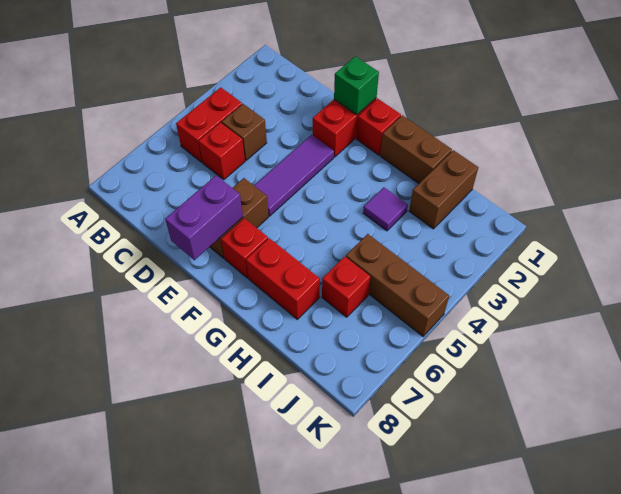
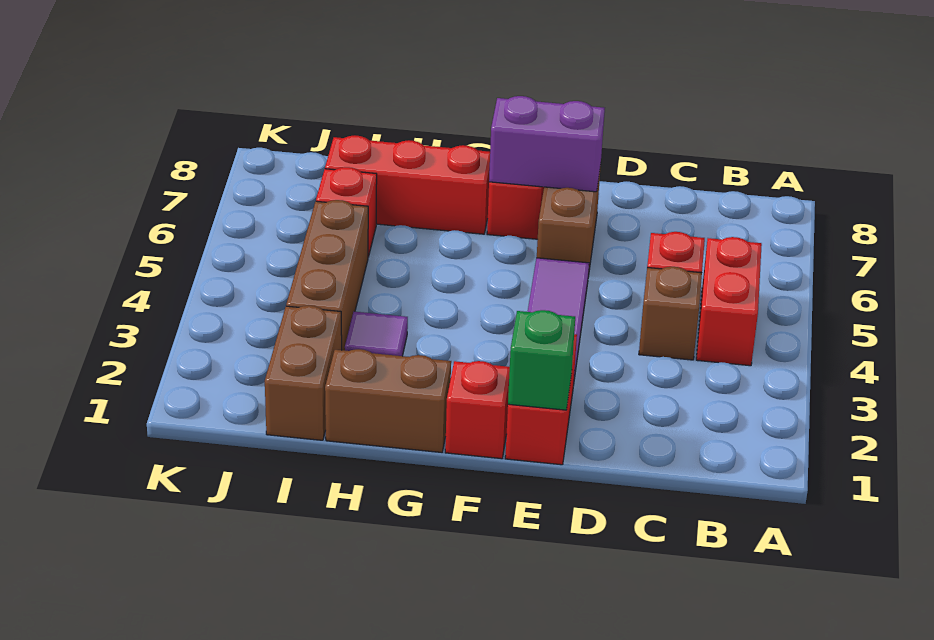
purple brick E7:E8 level 2 -> purple brick E7:F7 level 2
red brick G7:H7 level 1 -> red brick G7:I7 level 1
brown brick I5:K5 level 1 -> brown brick I3:I5 level 1

